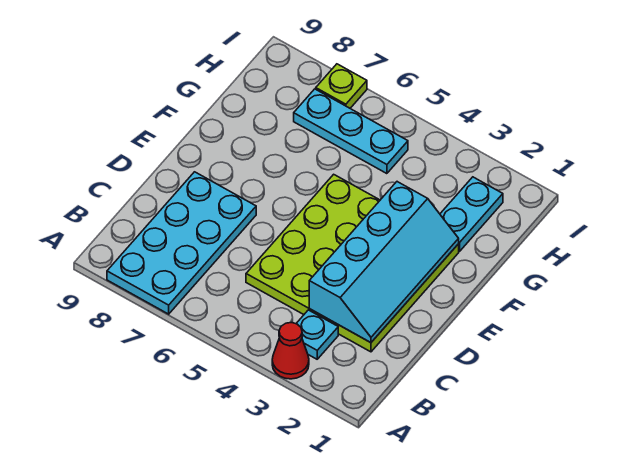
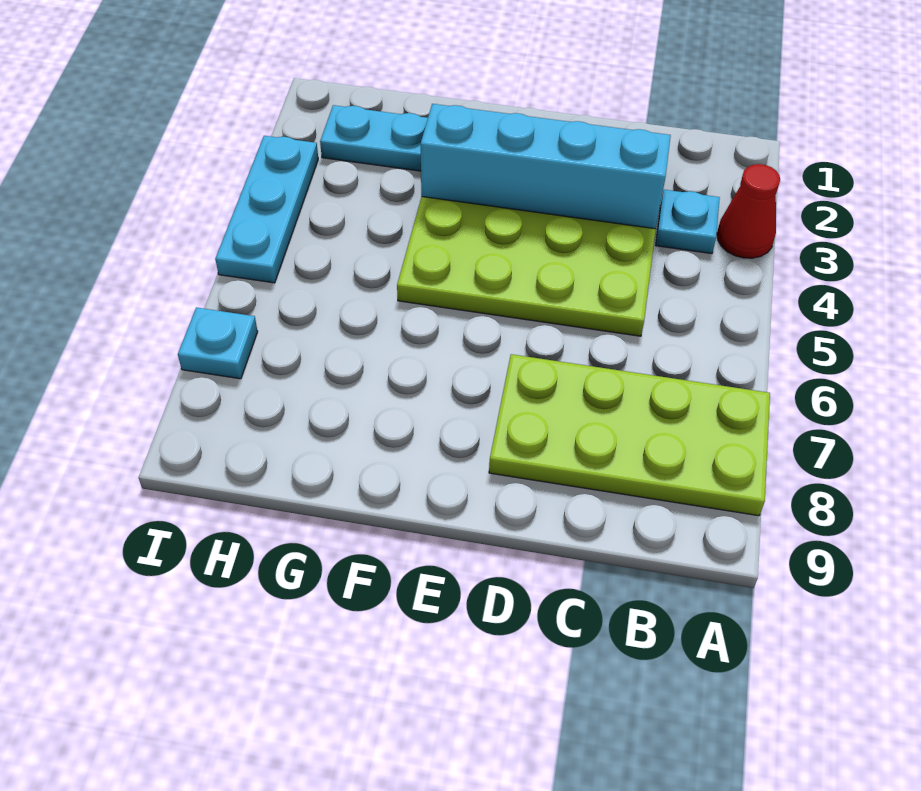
cyan plate A7:D8 level 1 -> lime plate A7:D8 level 1
cyan plate H5:H7 level 1 -> cyan plate I3:I5 level 1
lime plate I7 level 1 -> cyan plate I7 level 1

